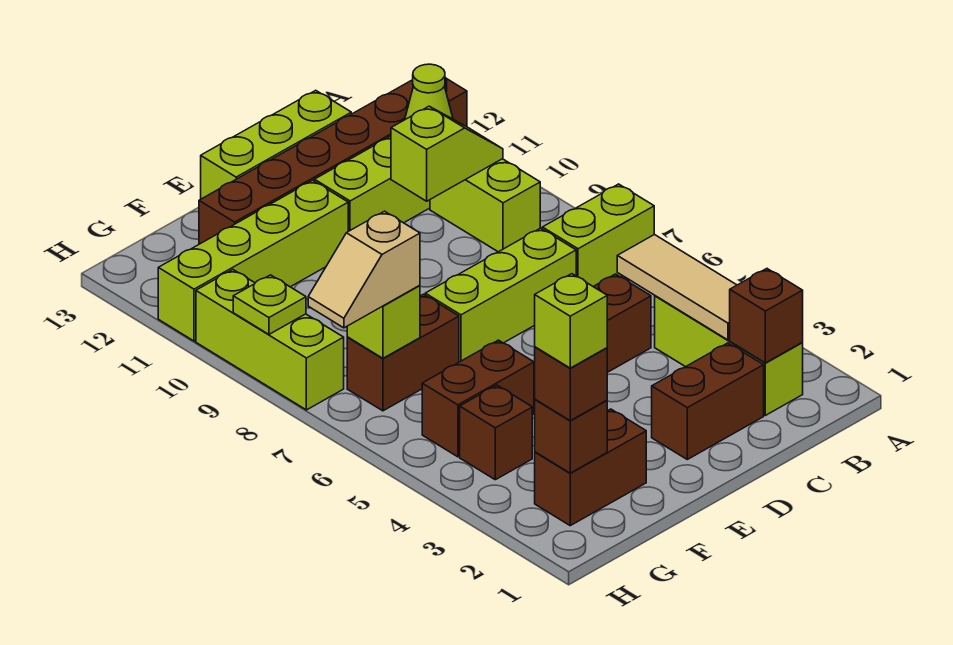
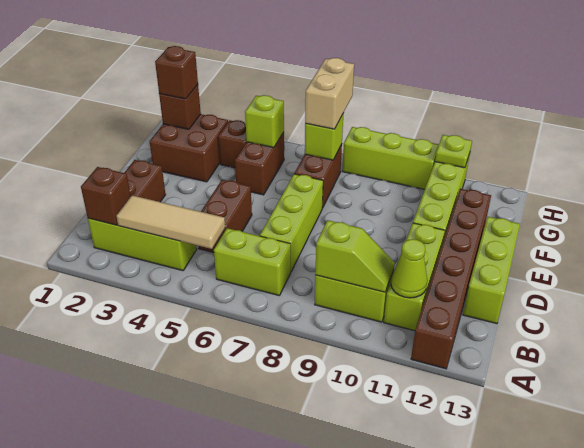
lime brick A7:B7 level 1 -> lime brick B6:B7 level 1
lime slope B10:C10 level 2 top C -> lime slope B9:B10 level 2 top 9
brown brick F2:G2 level 1 -> brown brick F2:G3 level 1
lime brick G2 level 4 -> lime brick G5 level 2
tan slope G7:H7 level 3 top G -> tan brick G7:H7 level 3
lime plate H9 level 2 -> lime plate H11 level 2

